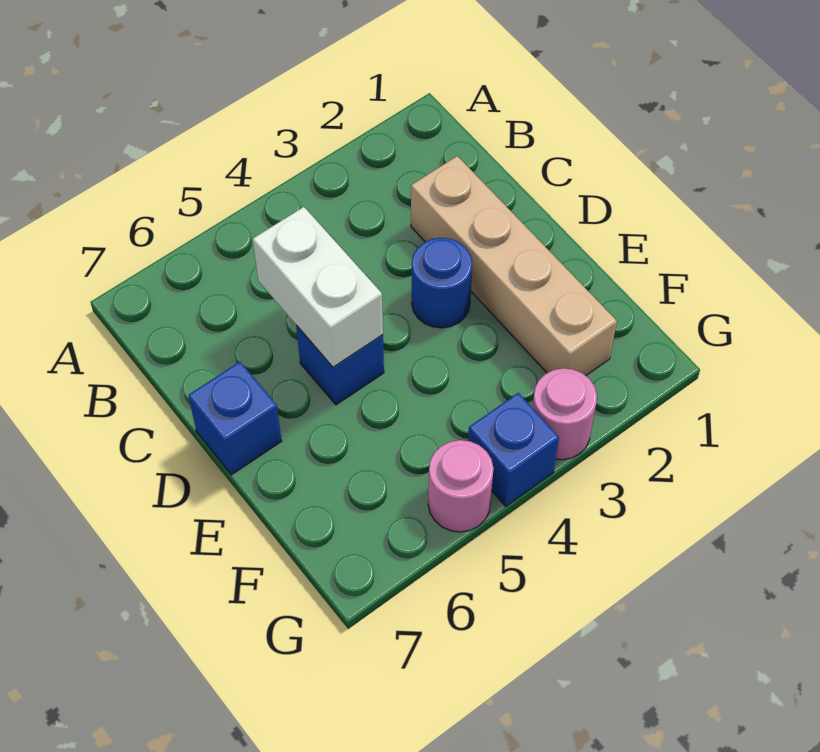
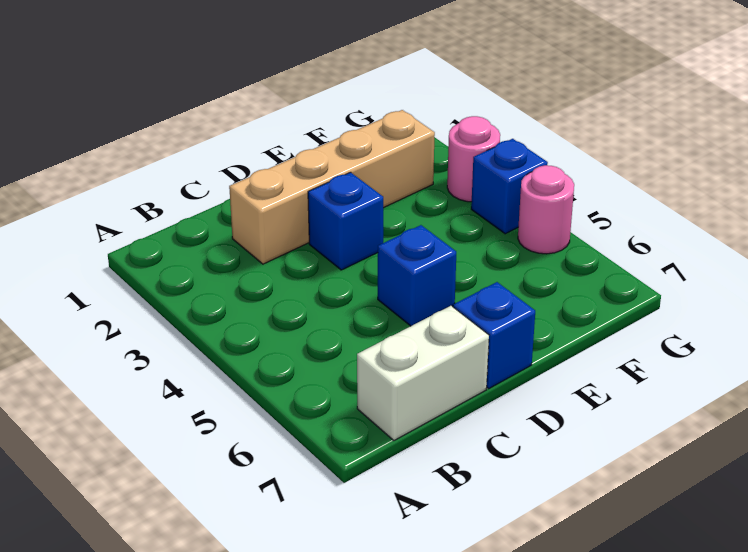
white brick C5:D5 level 2 -> white brick B7:C7 level 1
blue round brick D3 level 1 -> blue brick D3 level 1

